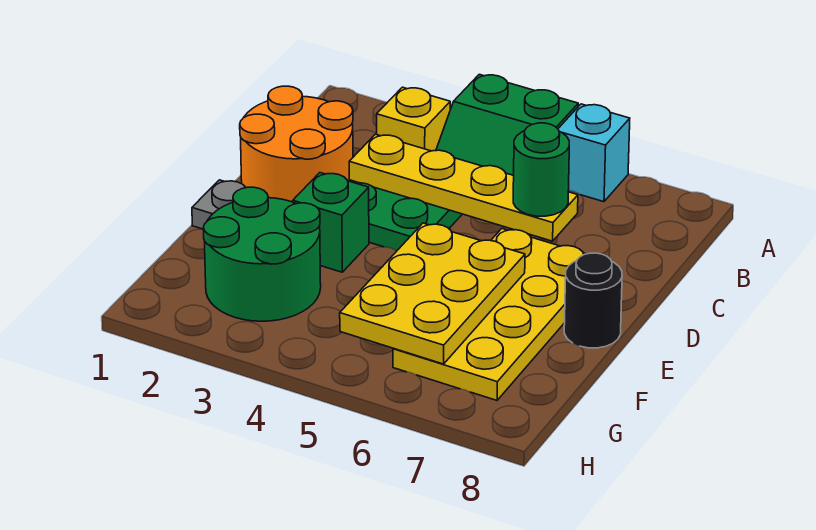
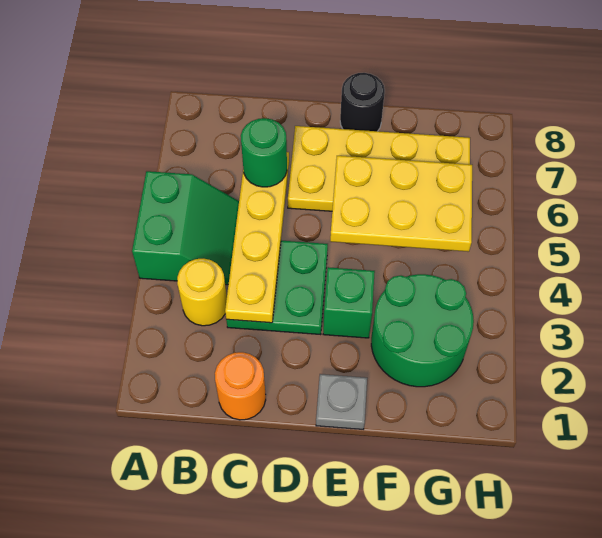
cyan brick A6 level 1 -> none
yellow brick B3 level 1 -> yellow round brick B3 level 1
orange round brick C1:D2 level 1 -> orange round brick C1 level 1

